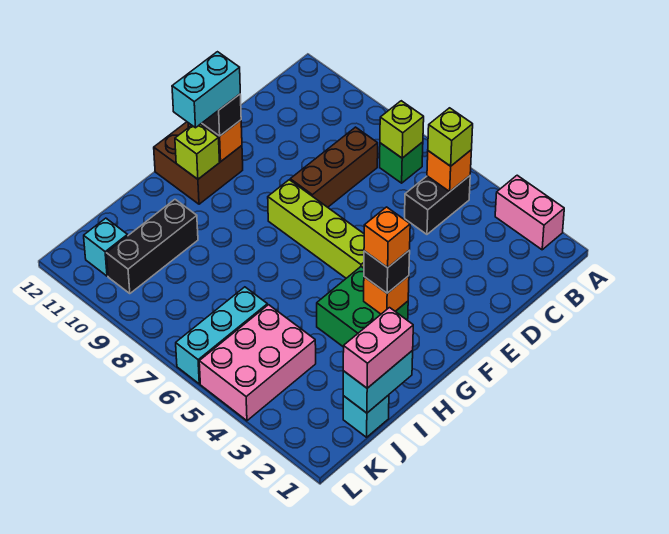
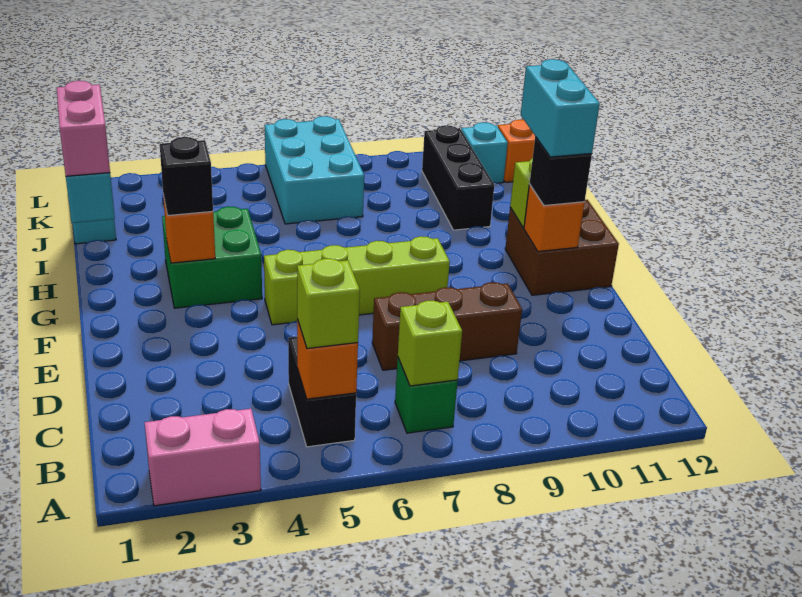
brown brick C8:E8 level 1 -> brown brick D7:D9 level 1
orange brick G3 level 4 -> orange brick K12 level 1
pink brick J4:L5 level 1 -> none
cyan brick J6:L6 level 1 -> cyan brick J6:L7 level 1

